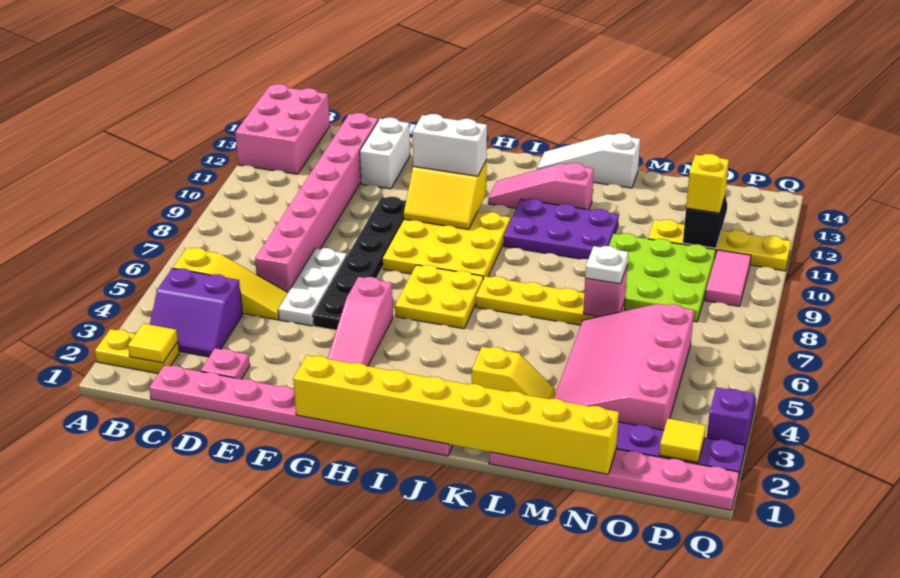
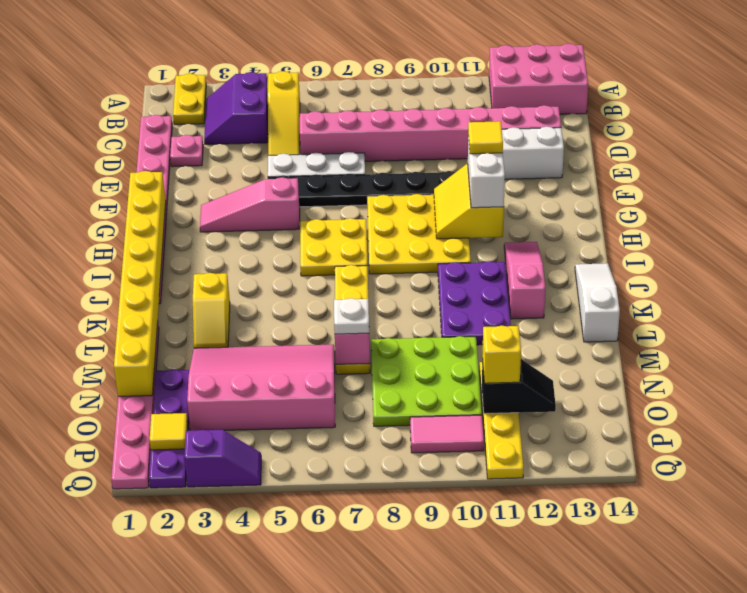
yellow tile B2 level 2 -> yellow tile G11 level 4

